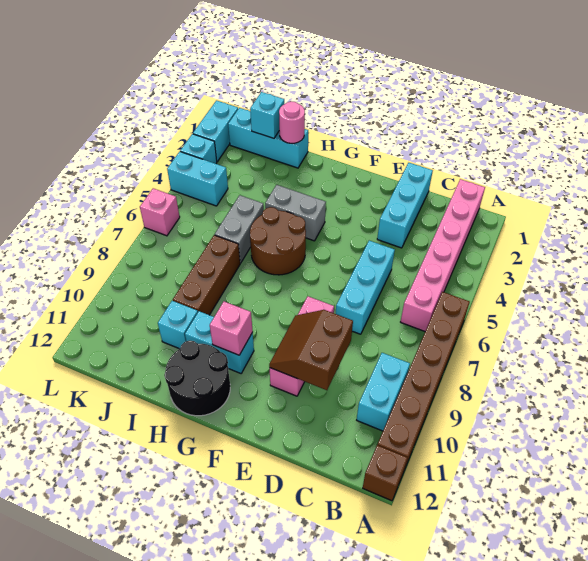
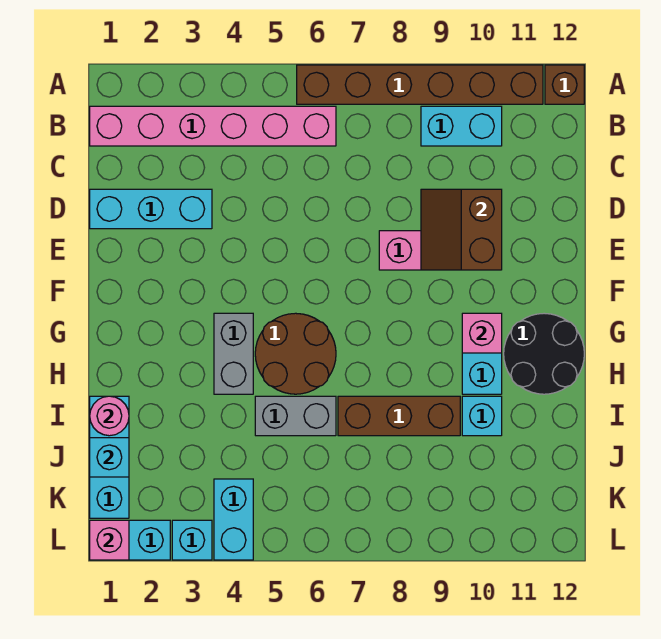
cyan brick D5:D7 level 1 -> none
brown slope D9:E10 level 2 top D -> brown slope D9:E10 level 2 top 10
pink brick L6 level 1 -> pink brick L1 level 2

